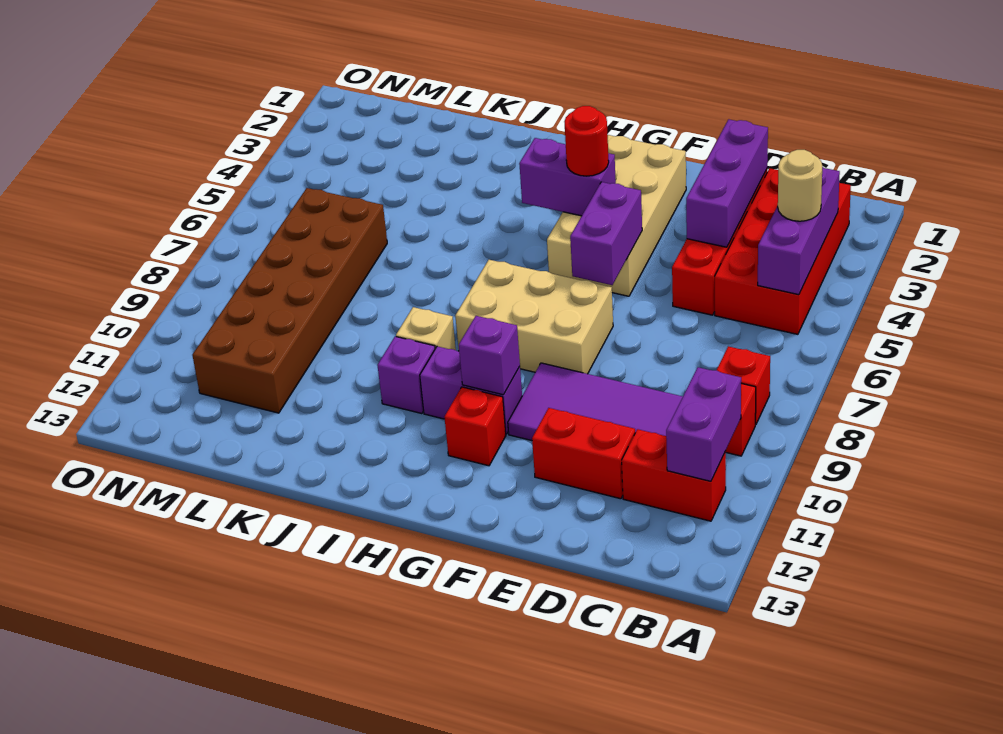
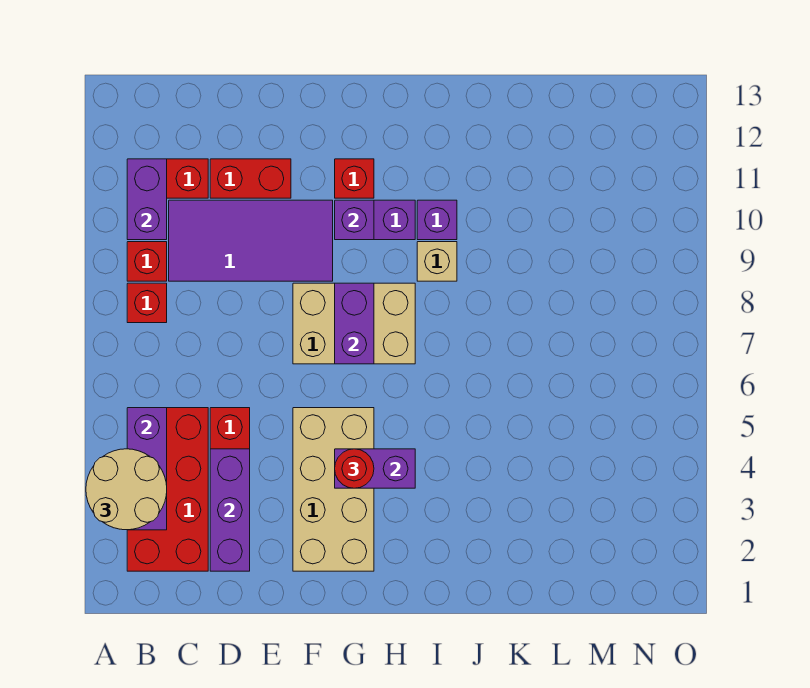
tan round brick B4 level 3 -> tan round brick A3:B4 level 3
purple brick F5:F6 level 2 -> purple brick G7:G8 level 2
brown brick L6:M11 level 1 -> none

